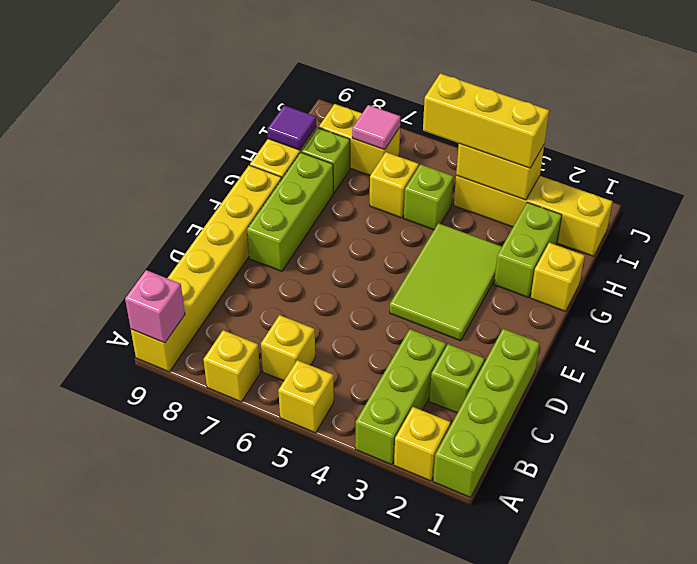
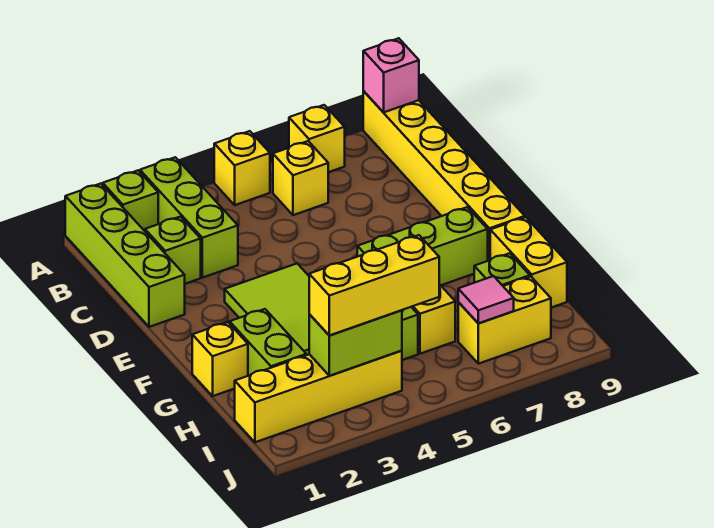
yellow brick A2 level 1 -> lime brick A2 level 1
lime brick E8:G8 level 1 -> lime brick F6:F8 level 1
purple tile H9 level 2 -> none
yellow brick I3:I4 level 2 -> lime brick I3:I4 level 2

